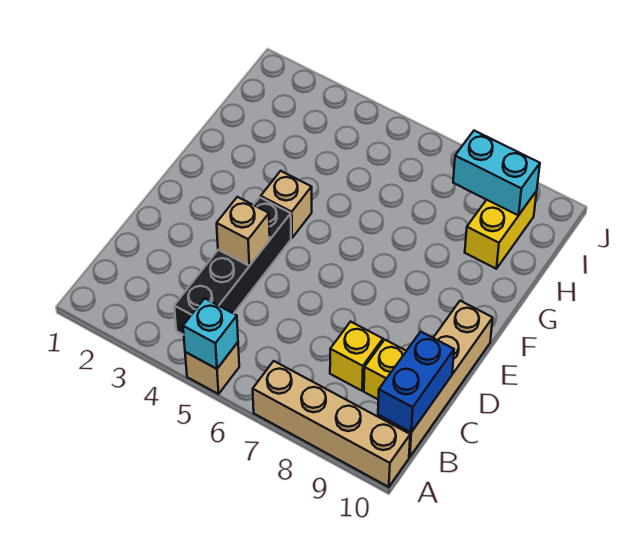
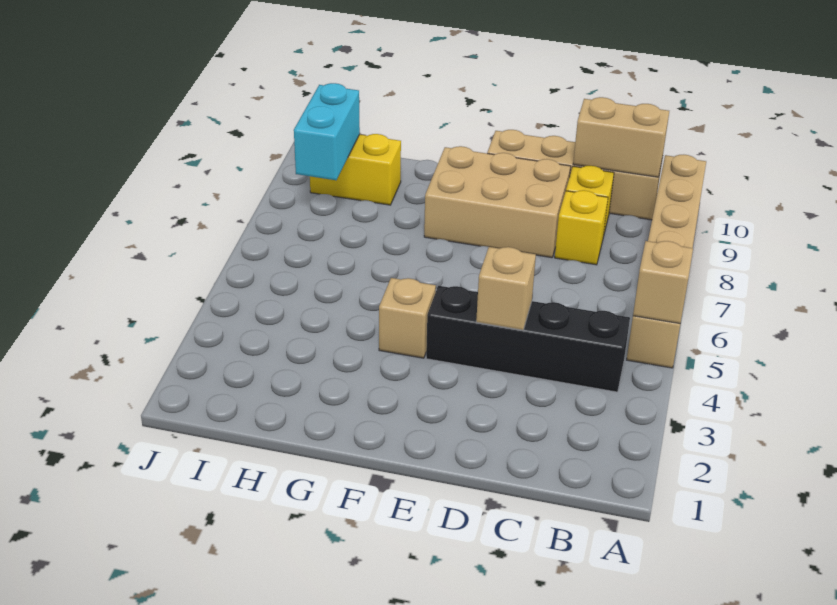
cyan brick A5 level 2 -> tan brick A5 level 2
blue brick B10:C10 level 2 -> tan brick B10:C10 level 2
none -> tan brick D8:F9 level 1

